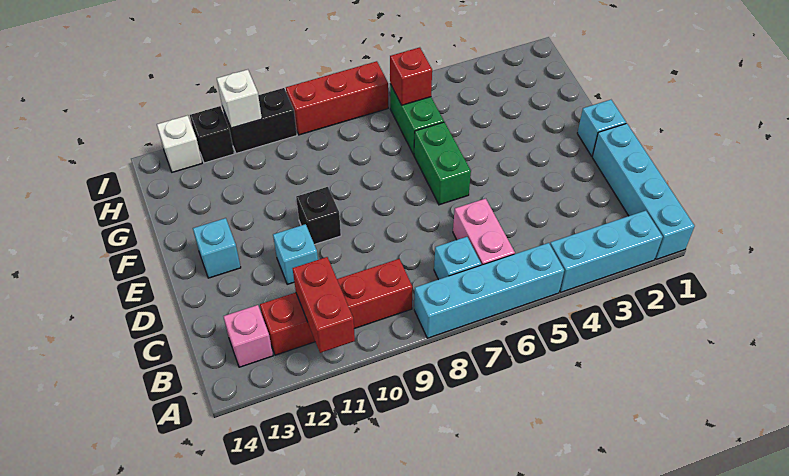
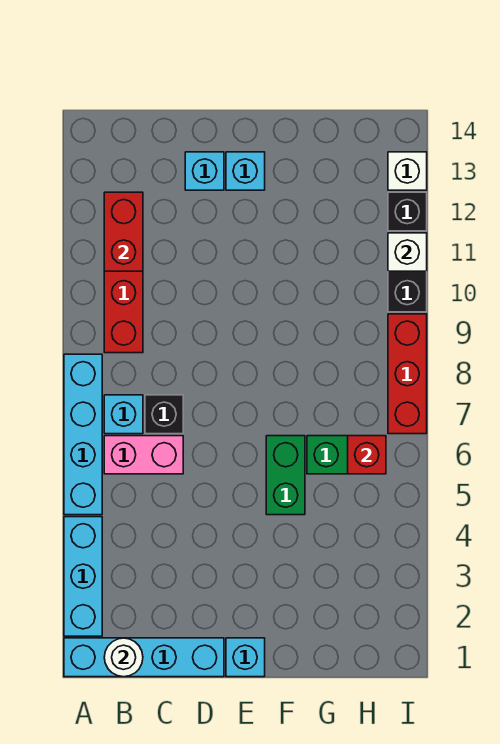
red brick A11:B11 level 2 -> red brick B11:B12 level 2
none -> white round brick B1 level 2
pink brick B13 level 1 -> none
cyan brick D11 level 1 -> cyan brick D13 level 1
green brick E6:F6 level 1 -> green brick F5:F6 level 1
black brick E10 level 1 -> black brick C7 level 1

